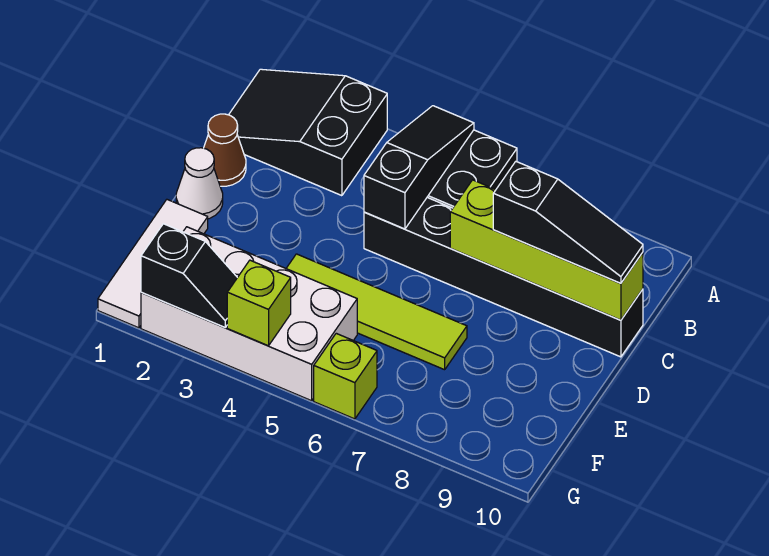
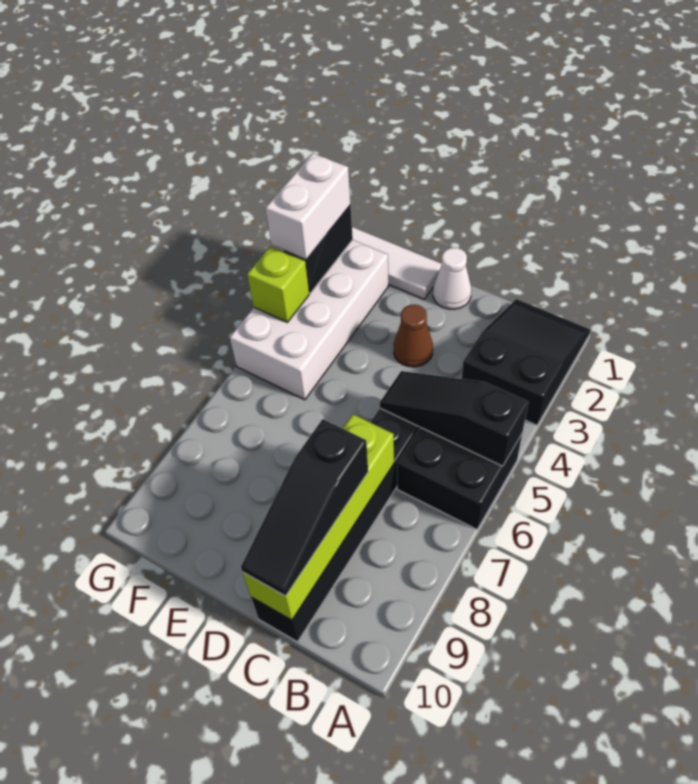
black slope A5:C5 level 2 top C -> black slope A5:C5 level 2 top A
brown cone C1 level 1 -> brown cone D3 level 1
lime tile E4:E7 level 1 -> none
none -> white brick G2:G3 level 3
lime brick G6 level 1 -> none

